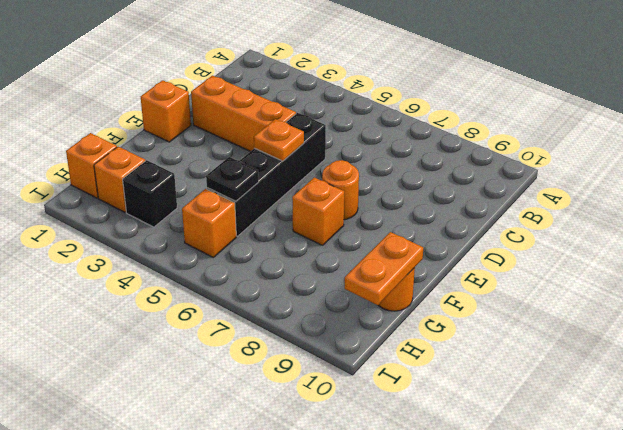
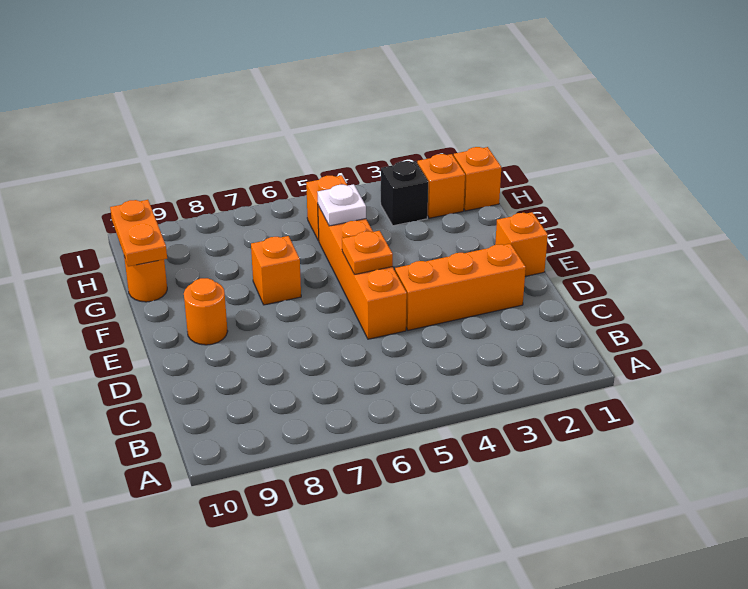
black brick D5:G5 level 1 -> orange brick D5:G5 level 1
orange round brick E7 level 1 -> orange round brick E9 level 1
black plate G5 level 2 -> white plate G5 level 2

